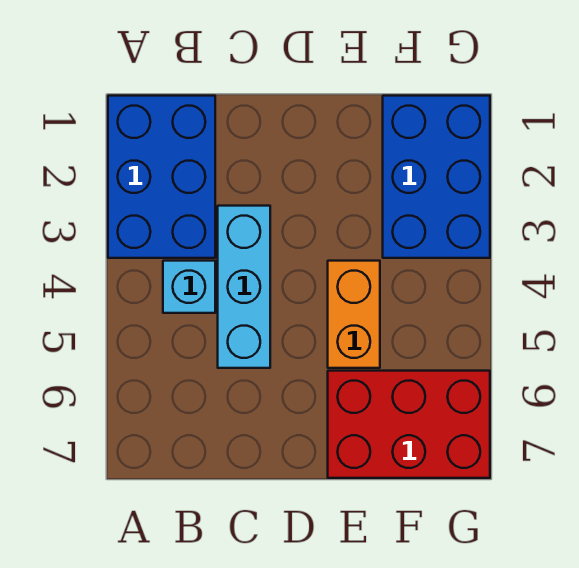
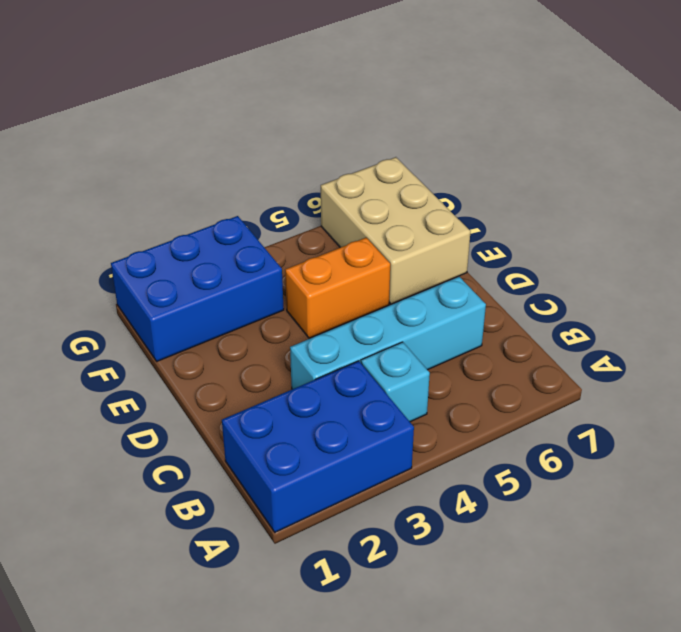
cyan brick C3:C5 level 1 -> cyan brick C3:C6 level 1
red brick E6:G7 level 1 -> tan brick E6:G7 level 1

